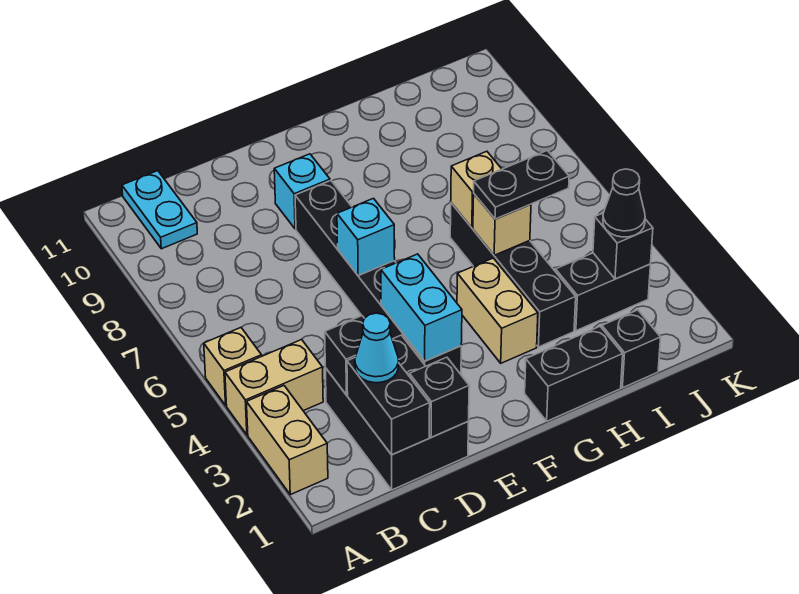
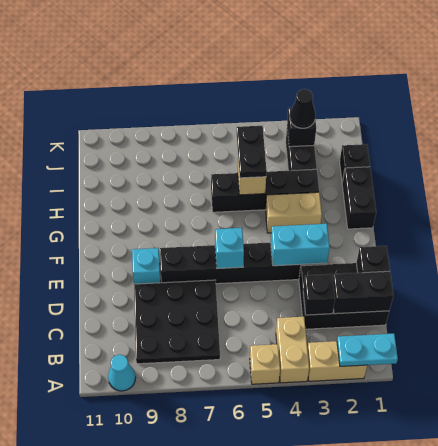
none -> black plate B7:D9 level 1
cyan plate B10:B11 level 1 -> cyan plate A1:A2 level 2
cyan cone C2 level 3 -> cyan cone A10 level 1
tan brick H6 level 2 -> none

